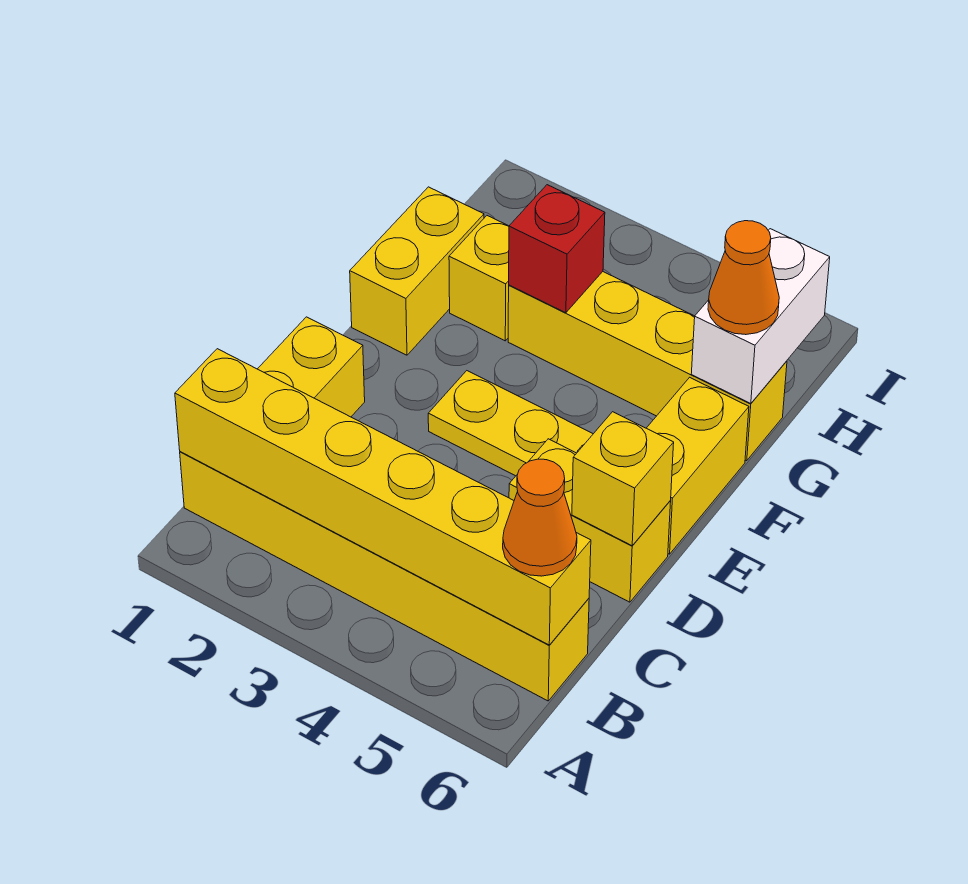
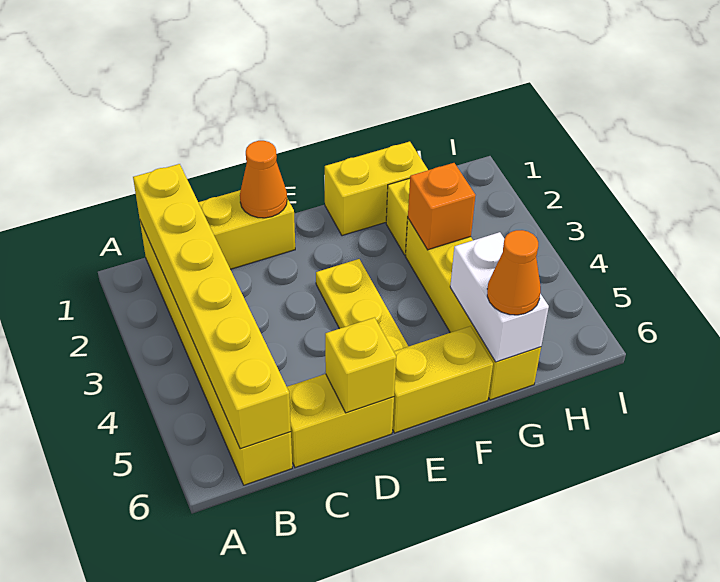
orange cone B6 level 3 -> orange cone D1 level 2
yellow brick D5:D6 level 1 -> yellow brick C6:D6 level 1
red brick G3 level 2 -> orange brick G3 level 2
white brick G6:H6 level 2 -> white brick G5:G6 level 2

